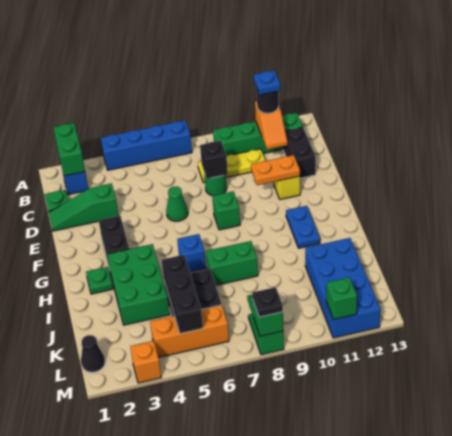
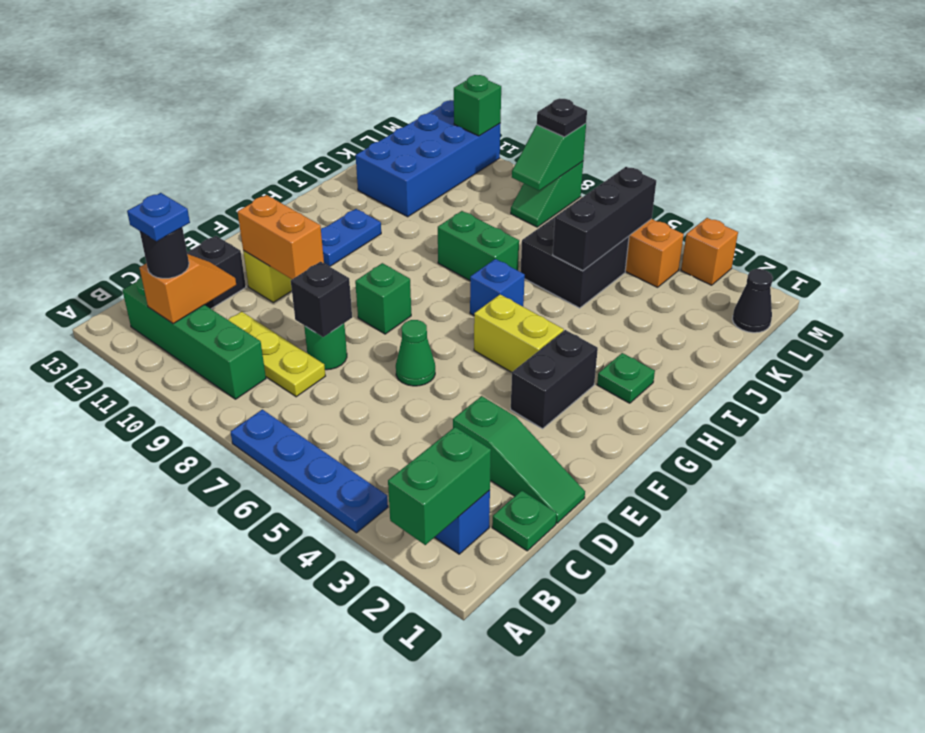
blue brick A4:A7 level 1 -> blue plate A4:A7 level 1
orange plate E10:E11 level 2 -> orange brick E10:E11 level 2
none -> yellow brick G4:G5 level 1
green brick H3:J4 level 1 -> none

